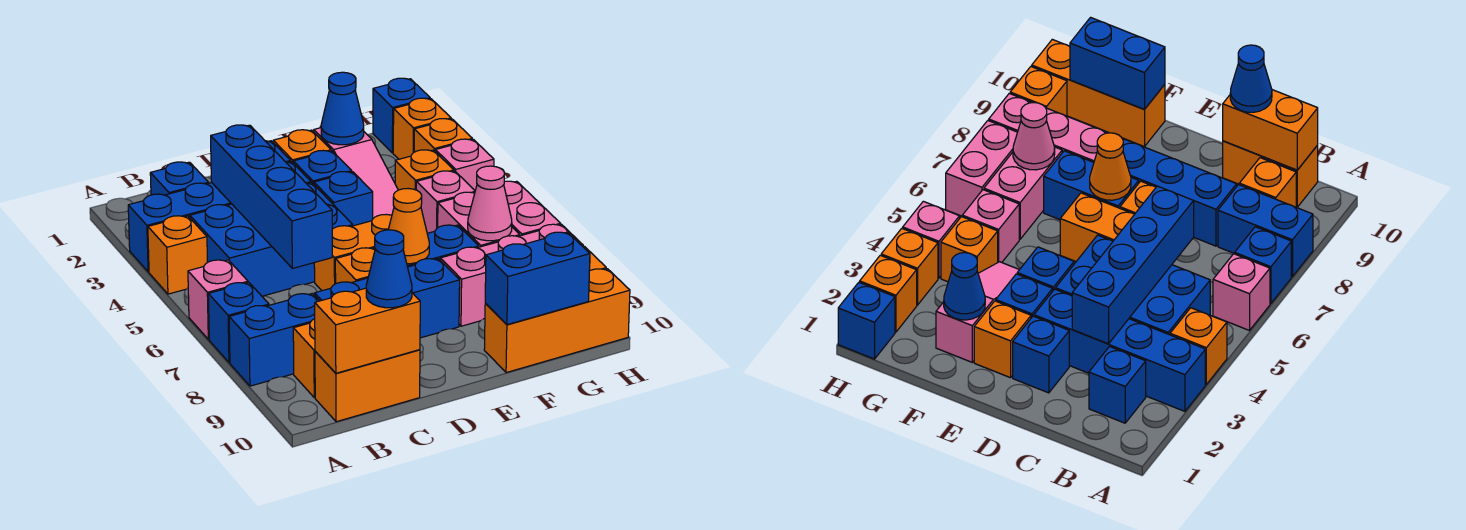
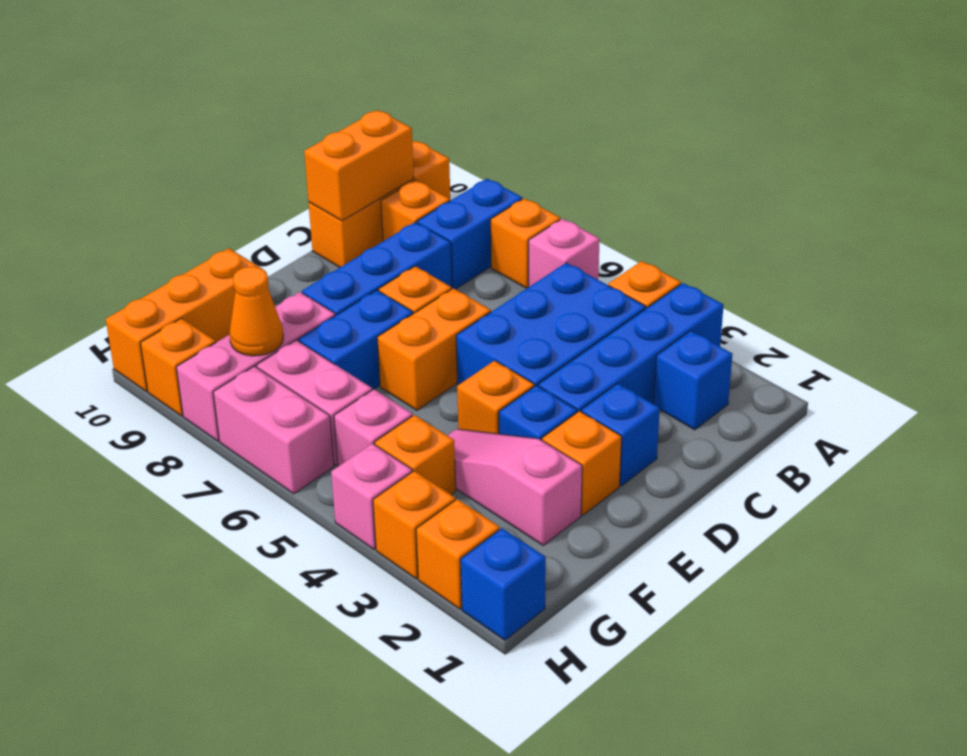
blue brick A7 level 1 -> orange brick A7 level 1
orange brick B10:C10 level 1 -> orange brick A10:C10 level 1
blue brick C3:C6 level 2 -> none
blue cone C10 level 3 -> none
blue brick E4 level 1 -> orange brick E4 level 1
orange cone E7 level 2 -> orange cone G8 level 2
blue cone F2 level 2 -> none
blue brick F10:G10 level 2 -> none
pink cone G7 level 2 -> none

